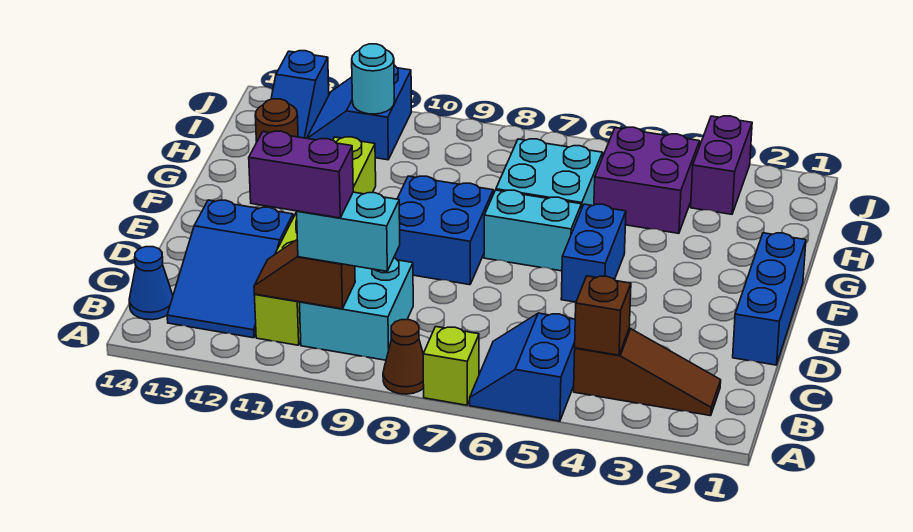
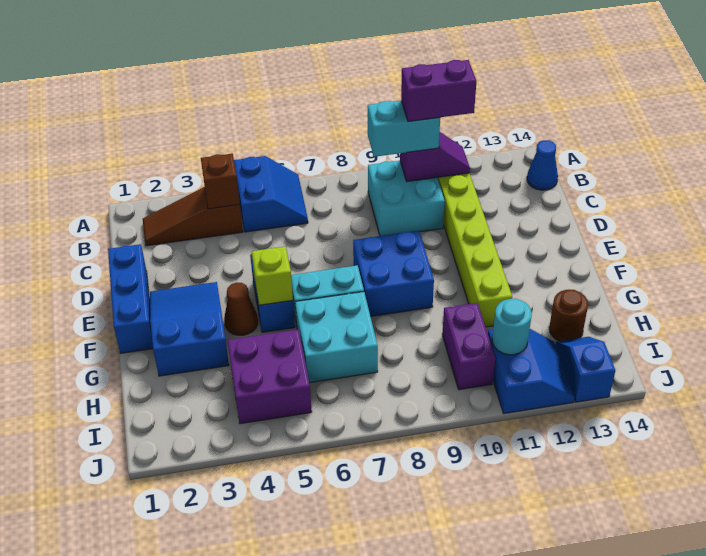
lime brick A7 level 1 -> lime brick F5 level 2
brown cone A8 level 1 -> brown cone F4 level 1
brown slope B10:B11 level 2 top 10 -> purple slope B10:B11 level 2 top 10
blue slope B12:D13 level 1 top D -> blue slope E2:G3 level 1 top G
purple brick I3:J3 level 1 -> purple brick H10:I10 level 1

